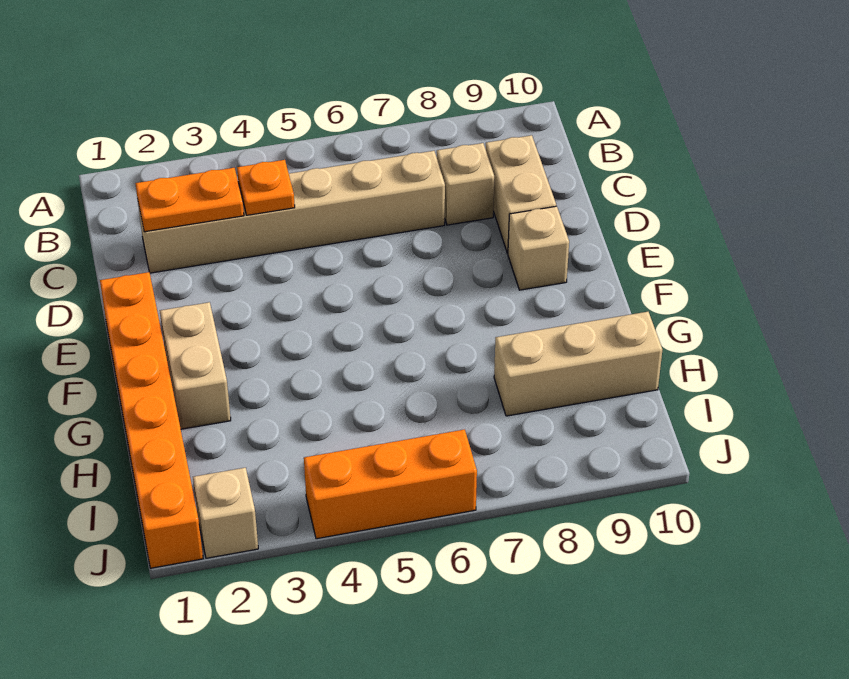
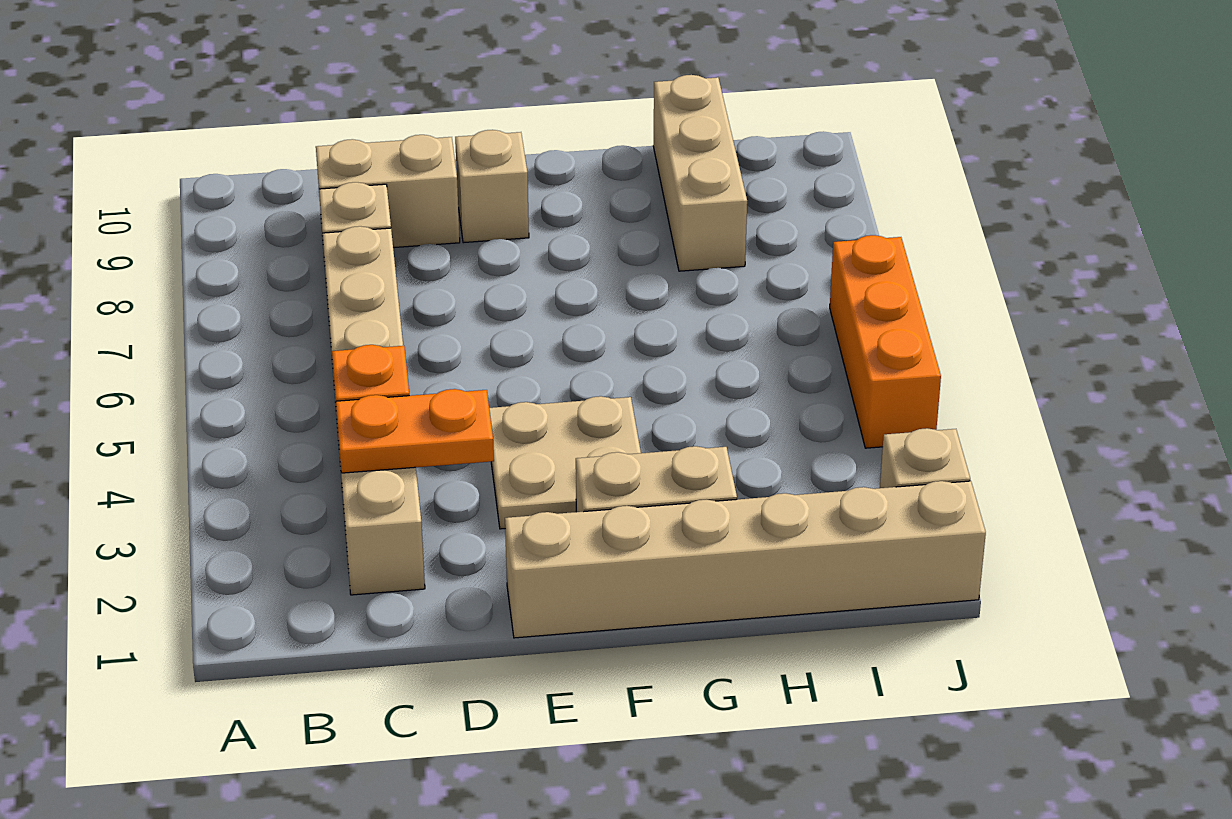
orange plate C2:C3 level 2 -> orange plate C3:D3 level 2
orange brick E1:J1 level 1 -> tan brick E1:J1 level 1
none -> tan plate E3:F4 level 1

